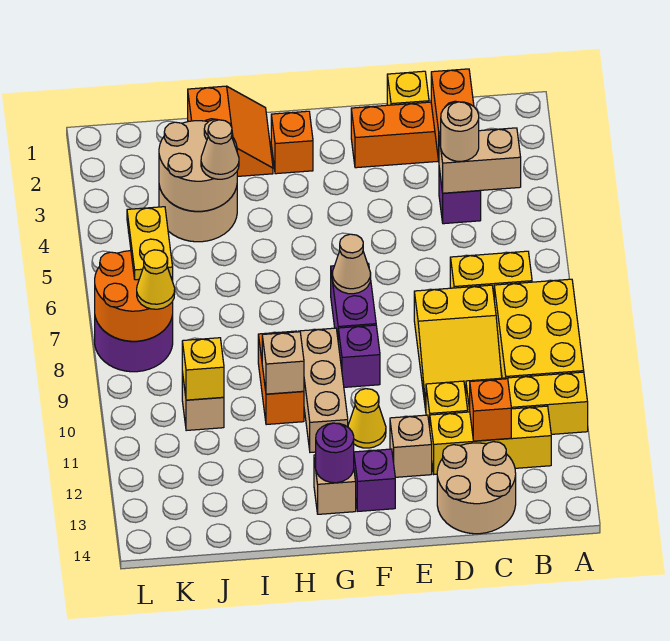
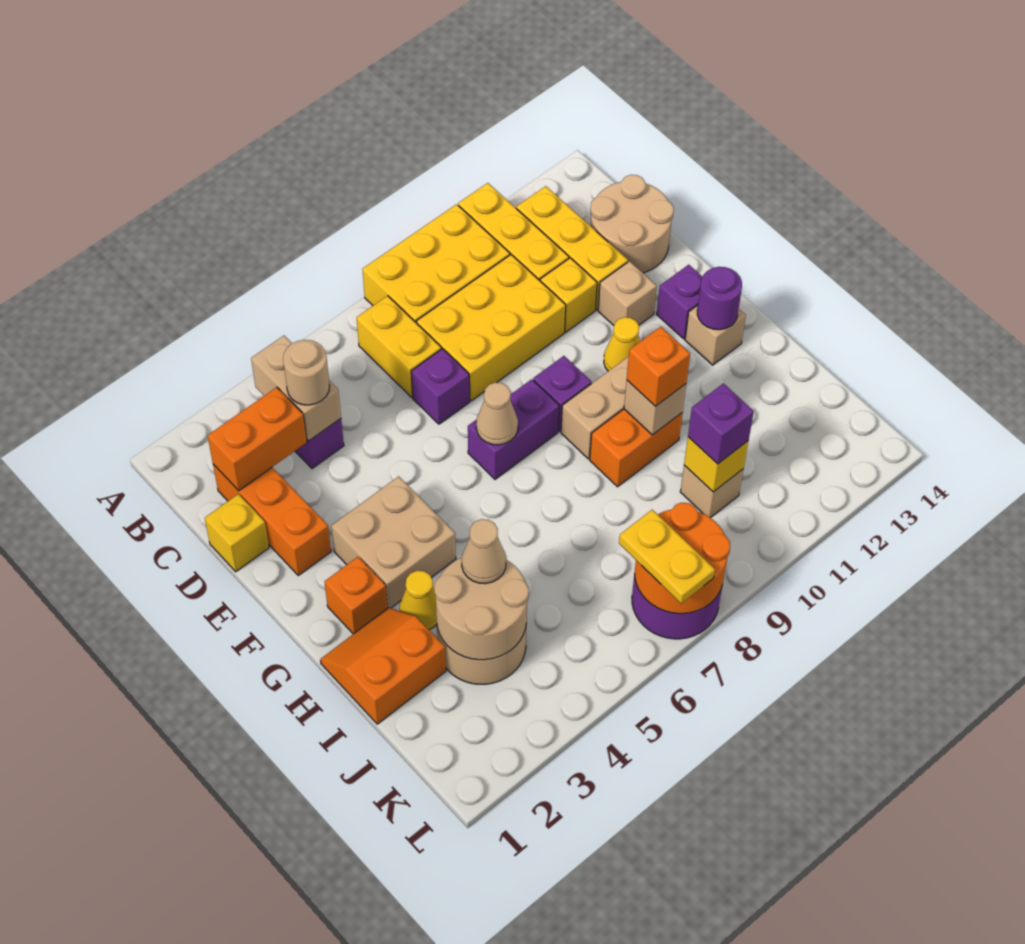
yellow slope C8:D10 level 1 top 8 -> yellow brick C8:D10 level 1
orange brick C12 level 2 -> orange brick H10 level 3
none -> purple brick D7 level 1
none -> tan brick F3:G4 level 1
none -> purple brick J10 level 3
yellow plate K6:K7 level 3 -> yellow plate K7:L7 level 3
yellow cone K8 level 3 -> yellow cone H3 level 1

